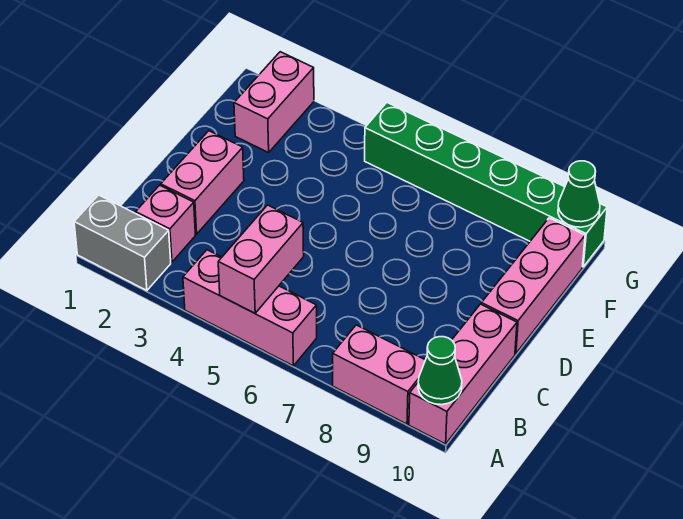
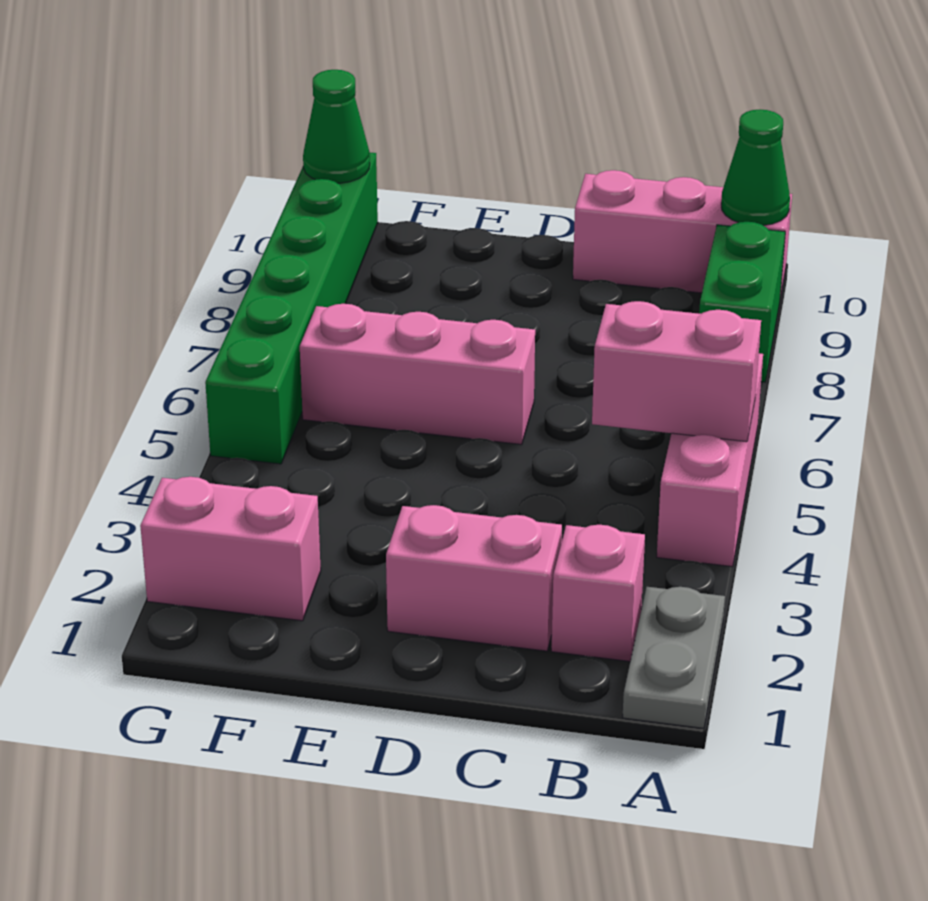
grey brick A1:A2 level 1 -> grey plate A1:A2 level 1
pink brick A8:A9 level 1 -> green brick A8:A9 level 1
pink brick D10:F10 level 1 -> pink brick D6:F6 level 1

